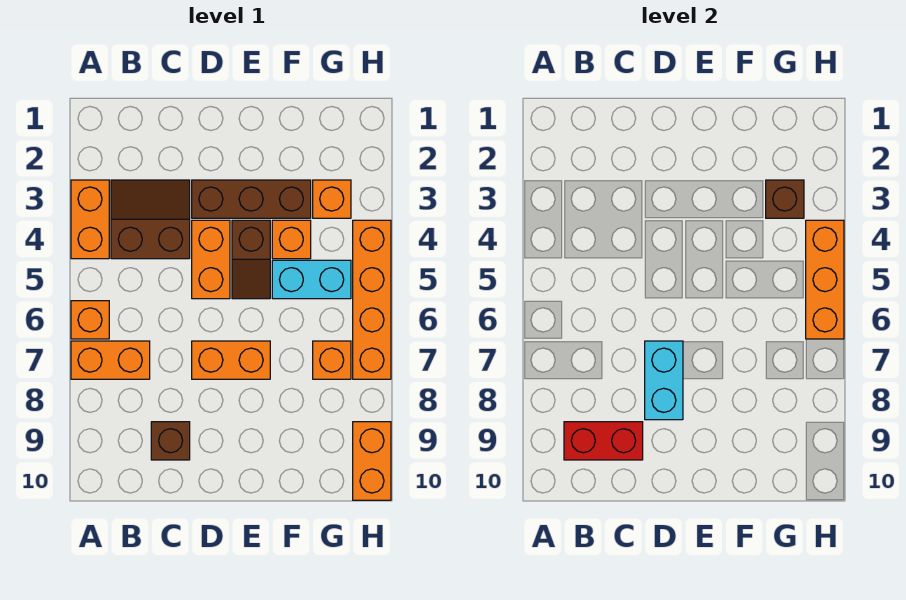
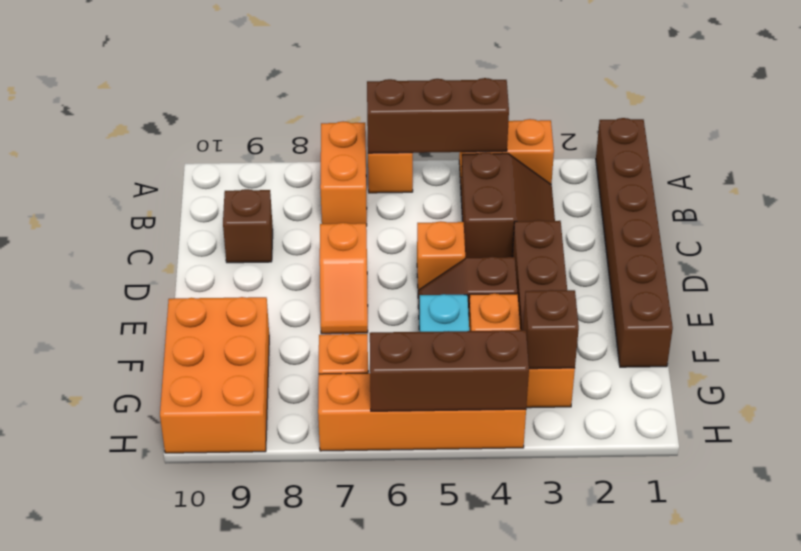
none -> brown brick A1:F1 level 1
none -> brown brick A4:A6 level 2
red brick B9:C9 level 2 -> none
orange brick D4:D5 level 1 -> orange brick D5 level 1
orange brick D7:E7 level 1 -> orange slope D7:E7 level 1 top D
cyan brick D7:D8 level 2 -> none
orange brick H4:H6 level 2 -> brown brick H4:H6 level 2
orange brick H9:H10 level 1 -> orange brick F9:H10 level 1

